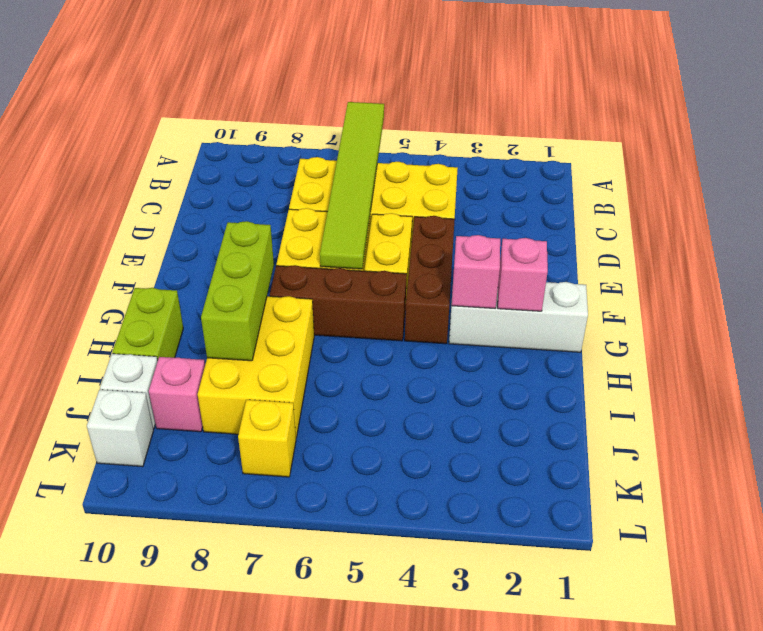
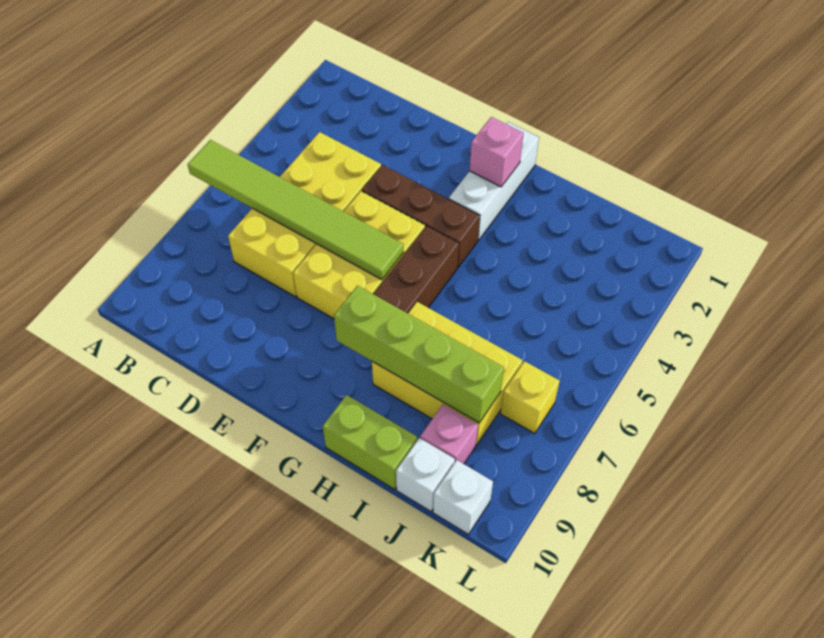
pink brick G3 level 2 -> none
lime brick G8:I8 level 2 -> lime brick G8:J8 level 2

